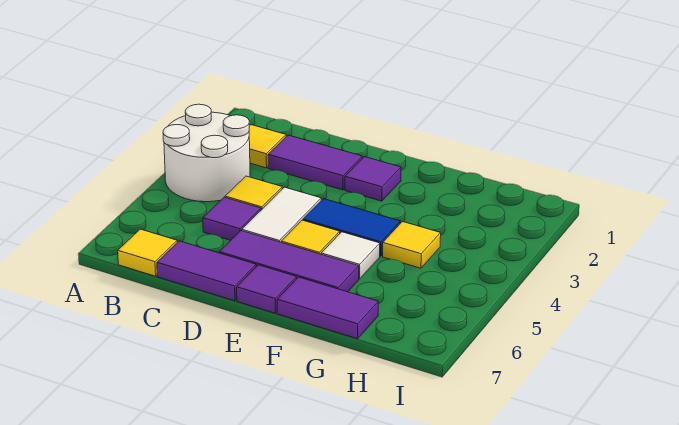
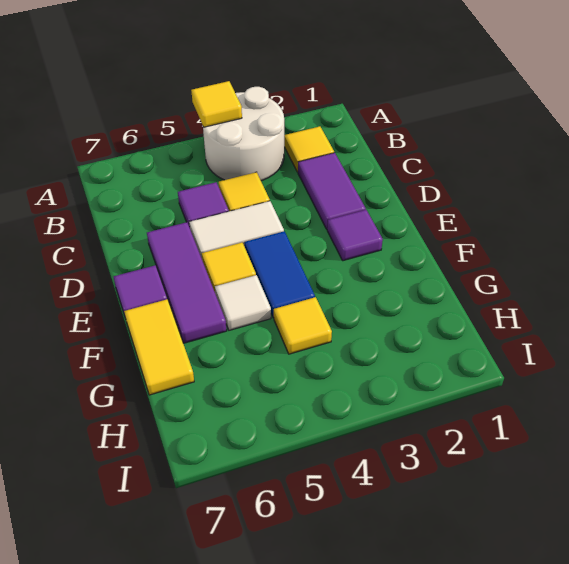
yellow tile B7 level 1 -> yellow tile A4 level 2
purple tile C7:D7 level 1 -> none
purple tile F7:G7 level 1 -> yellow tile F7:G7 level 1

